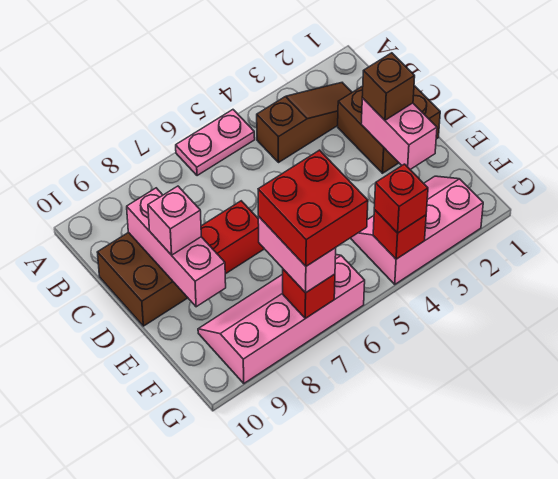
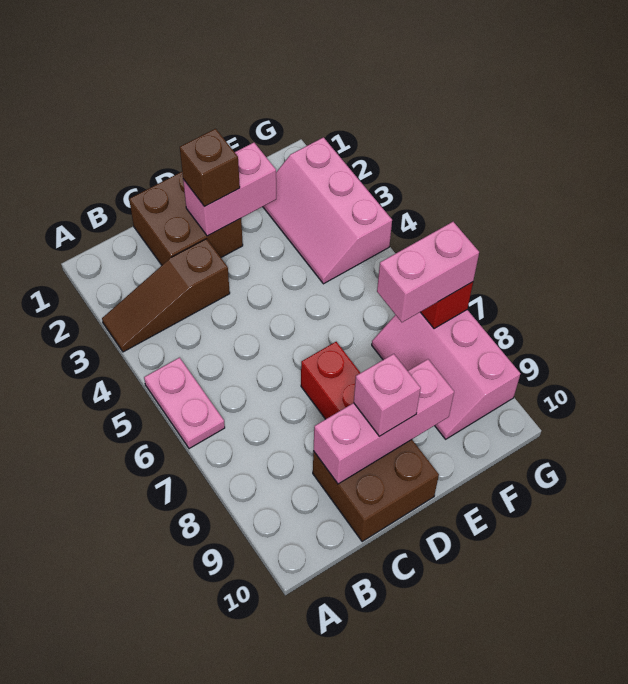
brown slope B2:B4 level 1 top 4 -> brown slope A3:C3 level 1 top C
pink slope F6:G9 level 1 top G -> pink slope F7:G9 level 1 top G
red brick F6:G7 level 4 -> none
red brick G4 level 2 -> none
red brick G4 level 3 -> none

